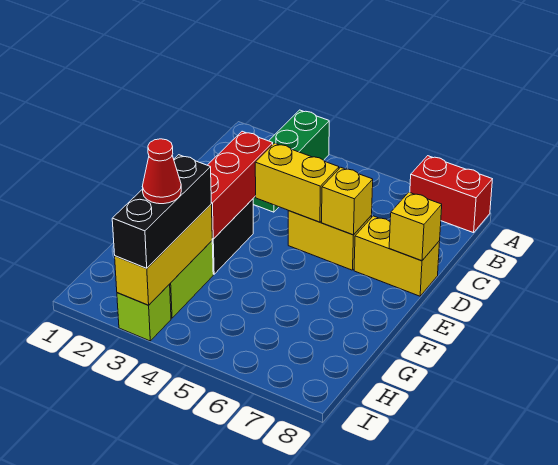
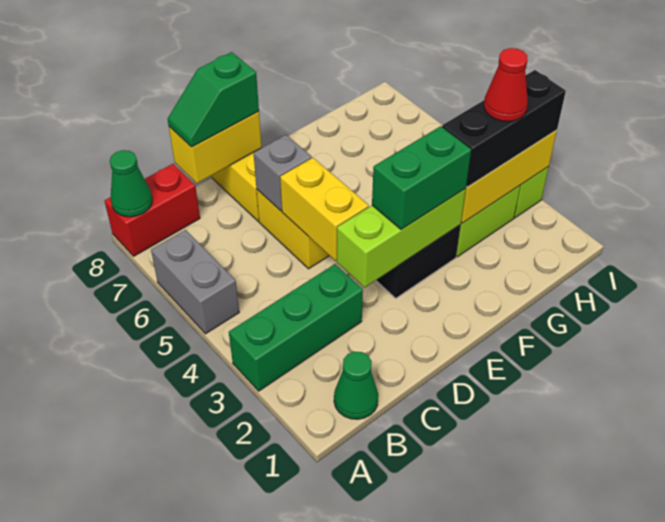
none -> grey brick A5:A6 level 1
red brick A7:A8 level 1 -> red brick A8:B8 level 1
none -> green cone A8 level 2
none -> green cone B1 level 1
none -> green slope C8:D8 level 3 top D
red brick D3:F3 level 2 -> lime brick D3:F3 level 2
yellow brick D6 level 2 -> grey brick D6 level 2
yellow brick D8 level 2 -> yellow brick C8:D8 level 2
none -> green brick E3:F3 level 3

